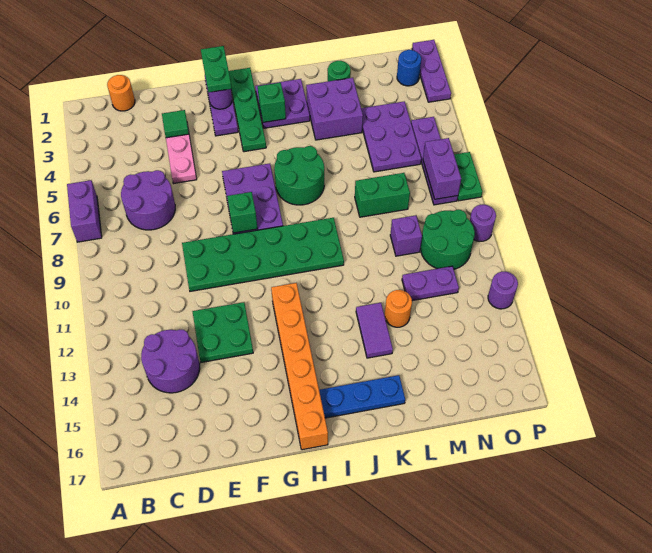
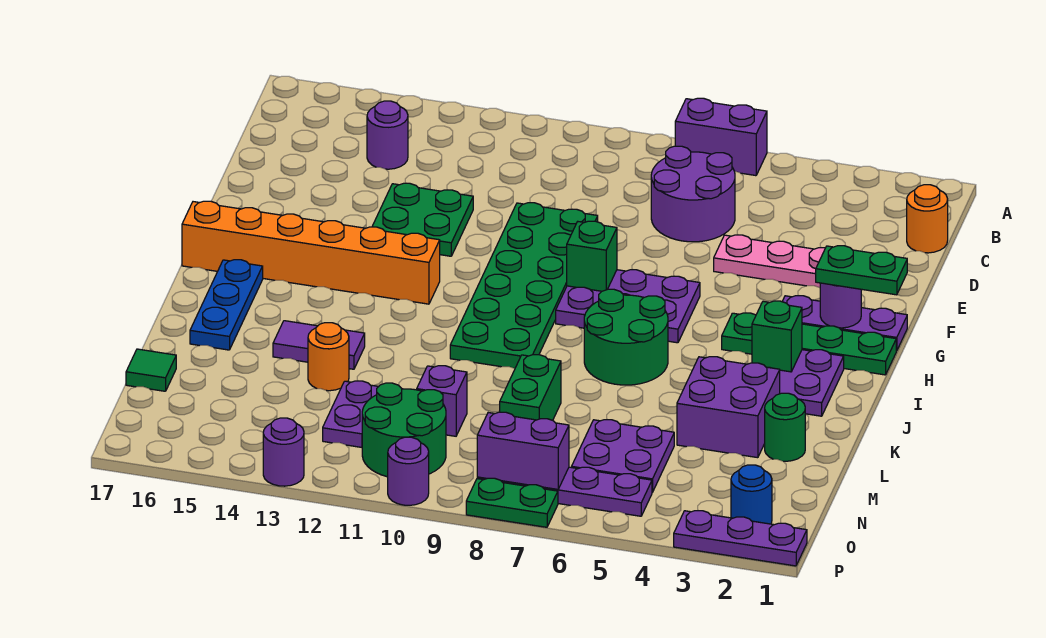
purple round brick C13:D14 level 1 -> purple round brick C14 level 1
green tile E3 level 2 -> green tile M17 level 1
purple plate M4:N6 level 1 -> purple plate M5:N6 level 1

